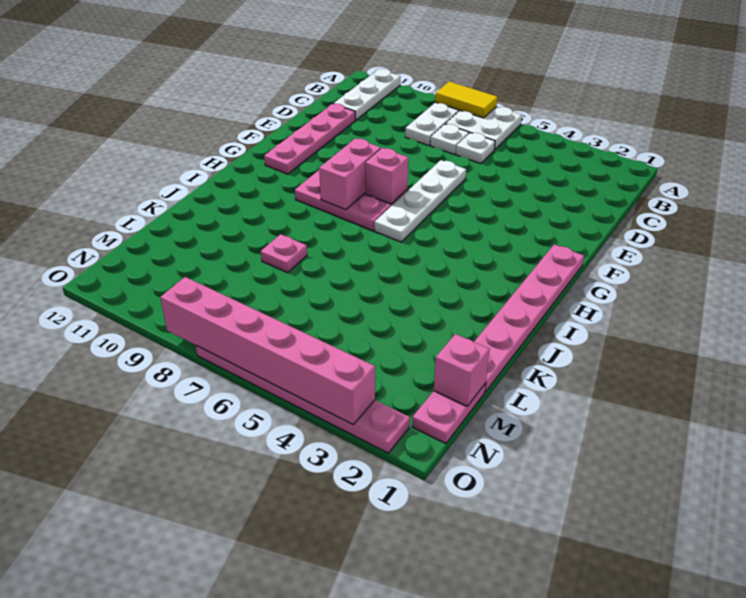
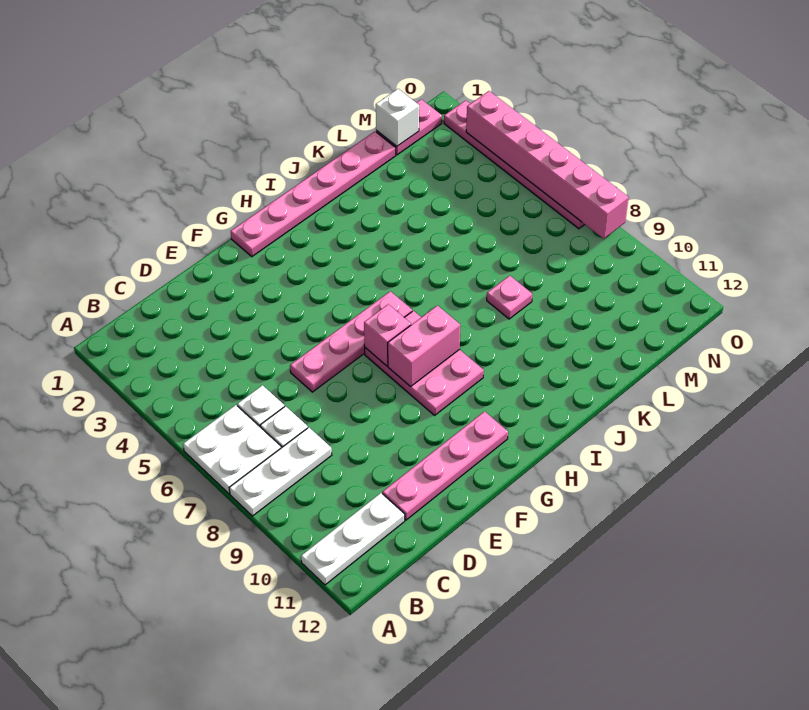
yellow tile A7:A8 level 2 -> none
white plate E6:H6 level 1 -> pink plate E6:H6 level 1
pink brick M1 level 2 -> white brick M1 level 2

